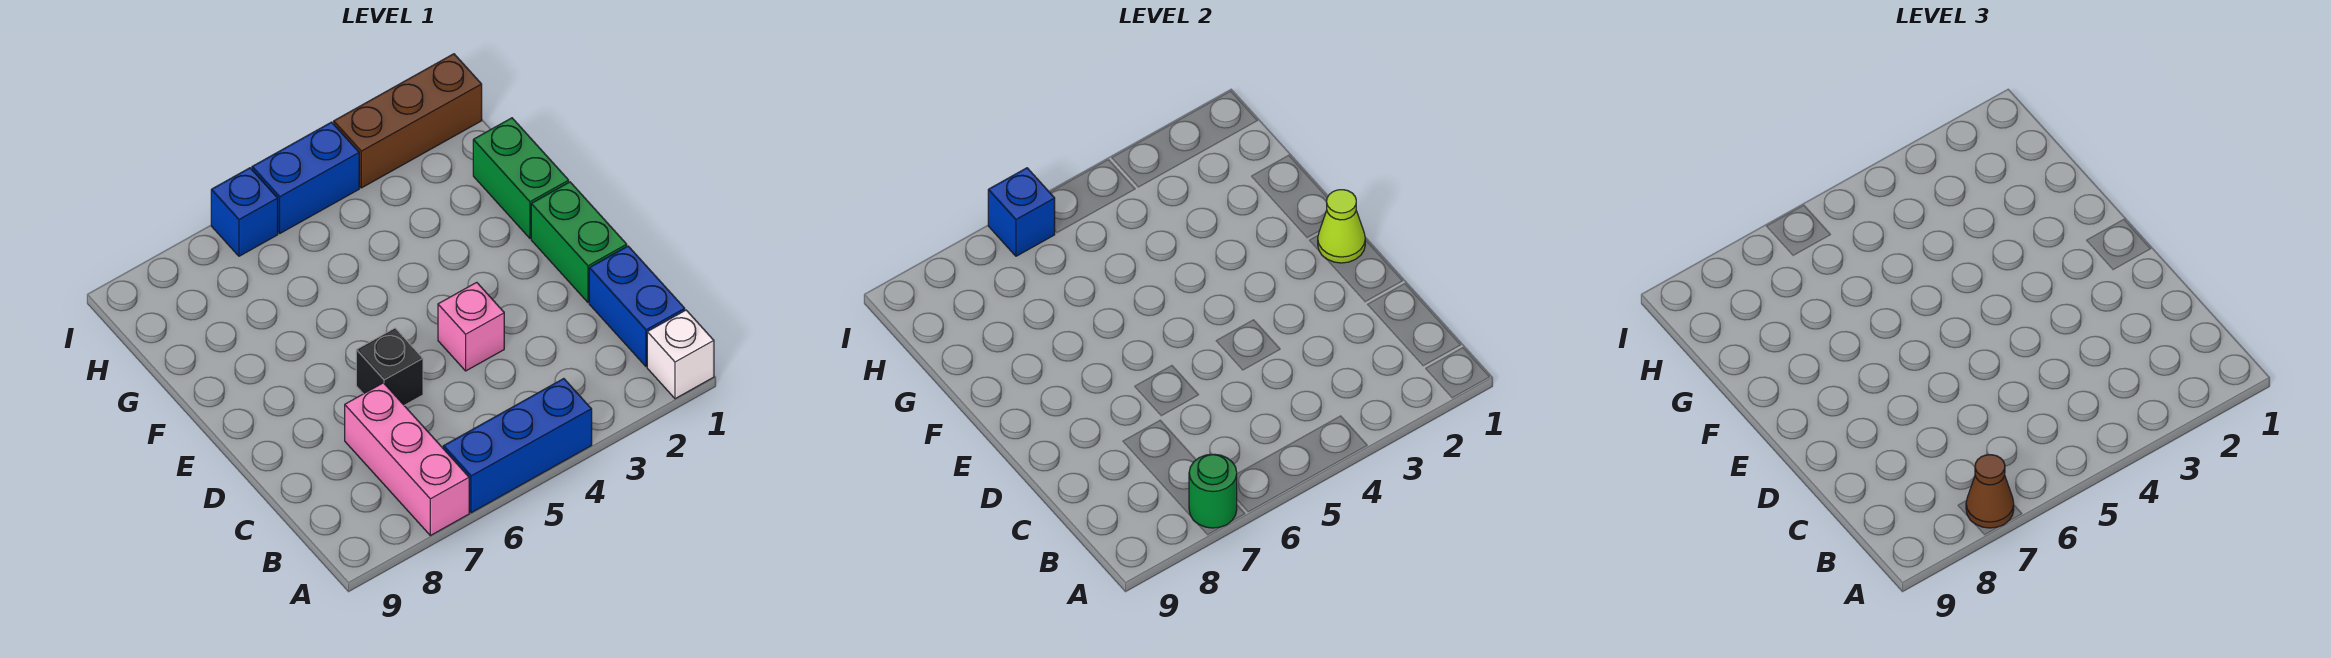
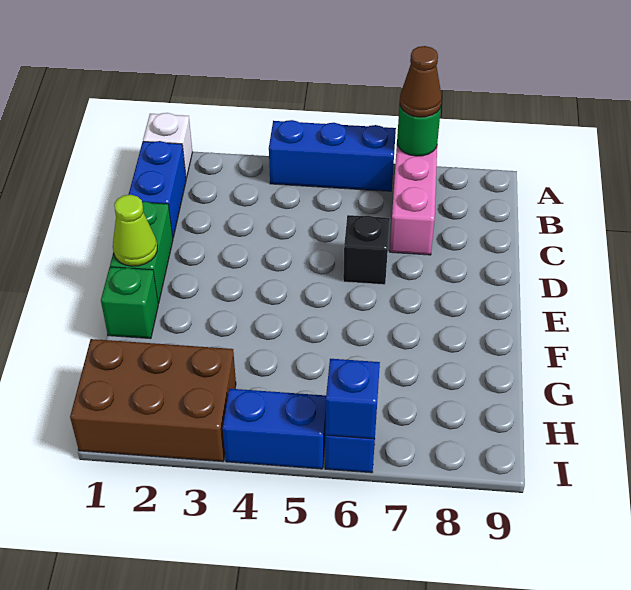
pink brick D4 level 1 -> none
green brick F1:G1 level 1 -> green brick F1 level 1
brown brick I1:I3 level 1 -> brown brick H1:I3 level 1

